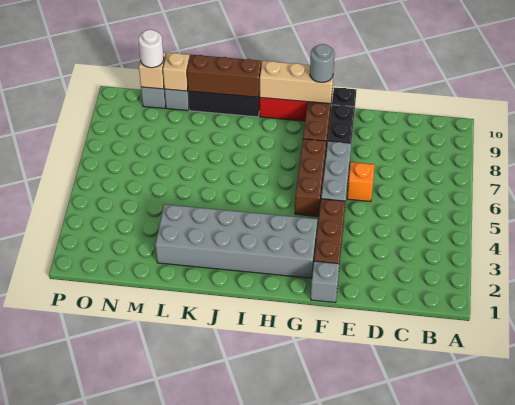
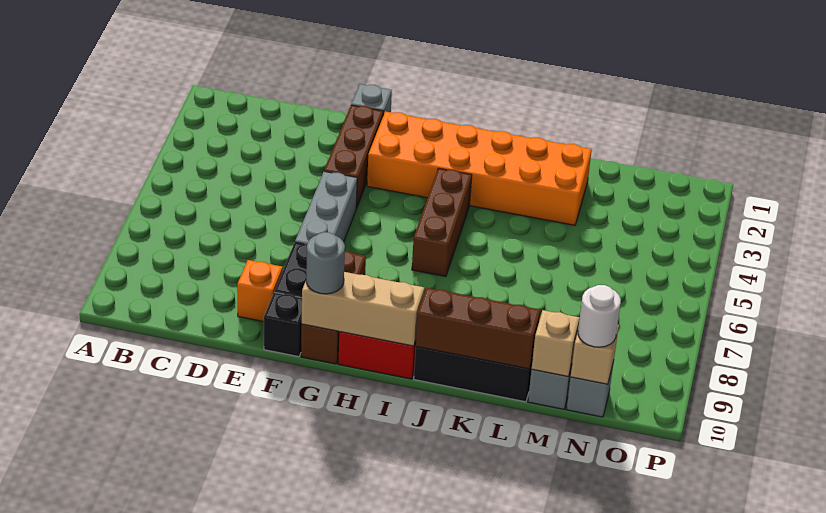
orange brick E6 level 1 -> orange brick E9 level 1
grey brick G2:L3 level 1 -> orange brick G2:L3 level 1
brown brick G5:G7 level 1 -> brown brick I4:I6 level 1

